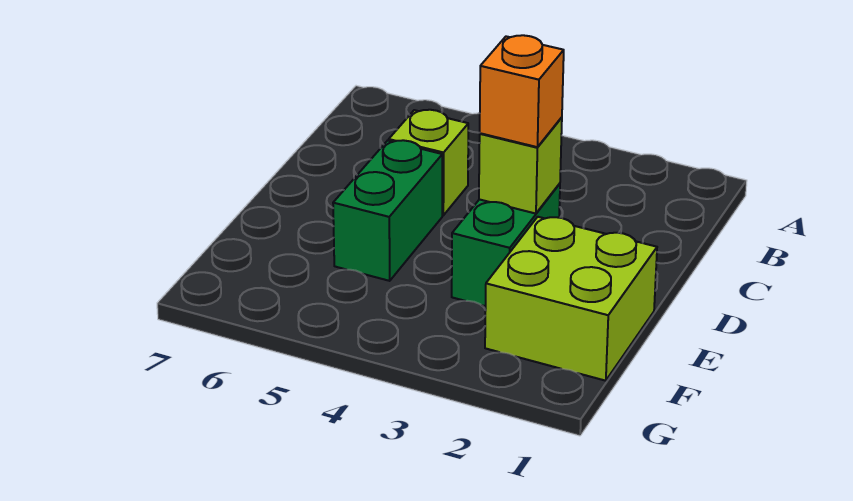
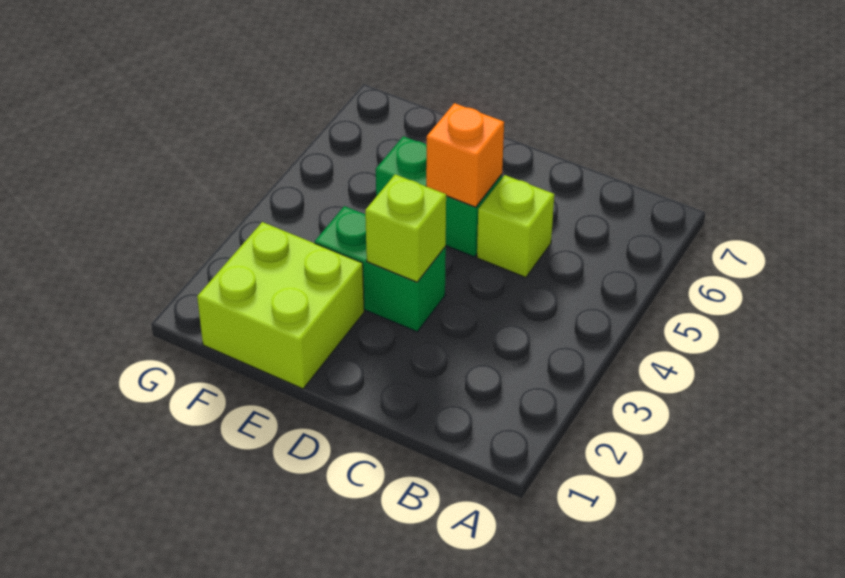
orange brick D3 level 3 -> orange brick D5 level 2

